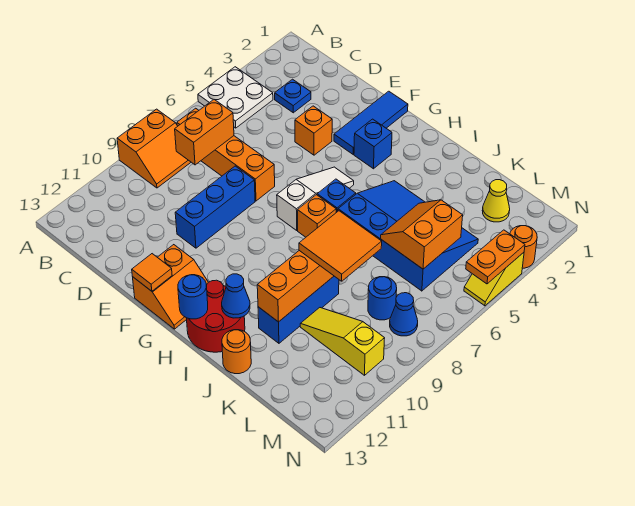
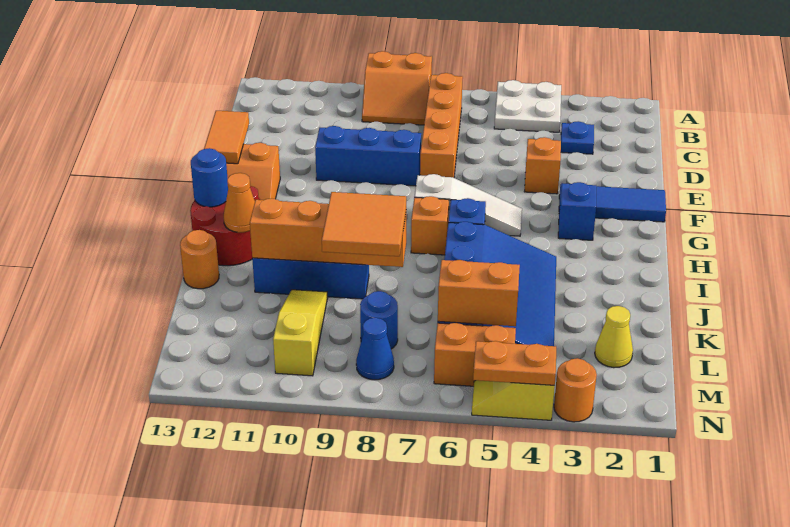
orange brick C7:C8 level 2 -> orange brick M5:M6 level 1
orange tile F13 level 2 -> orange tile E13:F13 level 2
blue cone I12 level 2 -> orange cone I12 level 2

